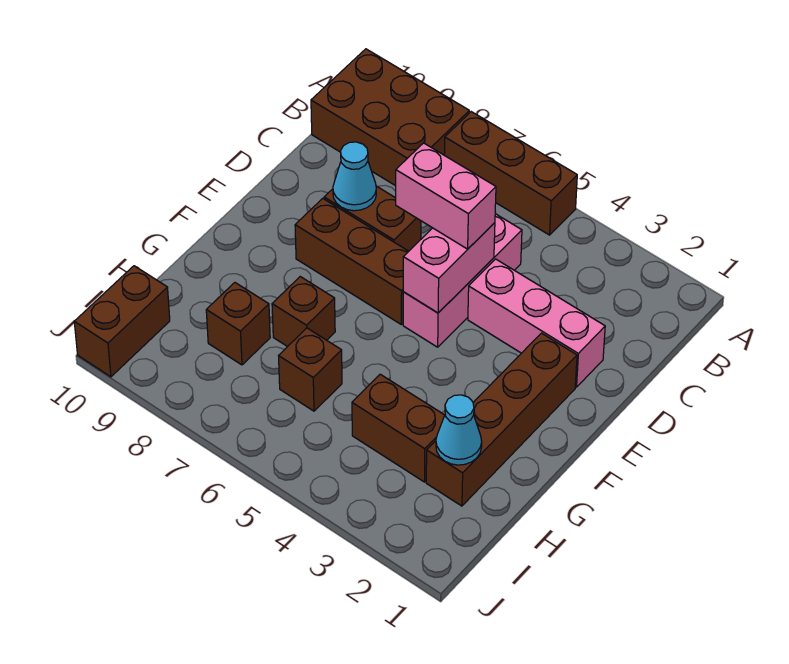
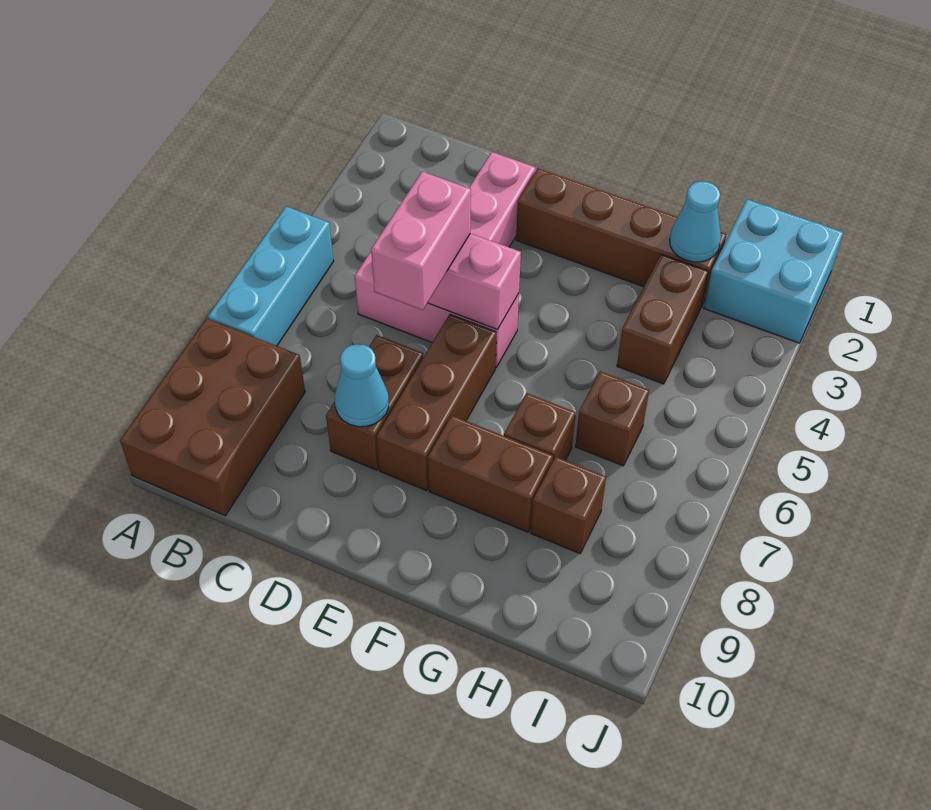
brown brick A5:A7 level 1 -> cyan brick A5:A7 level 1
none -> cyan brick I1:J2 level 1
brown brick I10:J10 level 1 -> brown brick F8:G8 level 1

